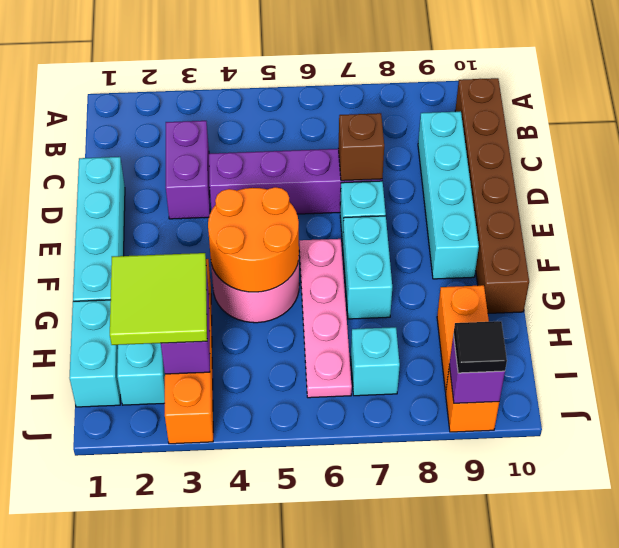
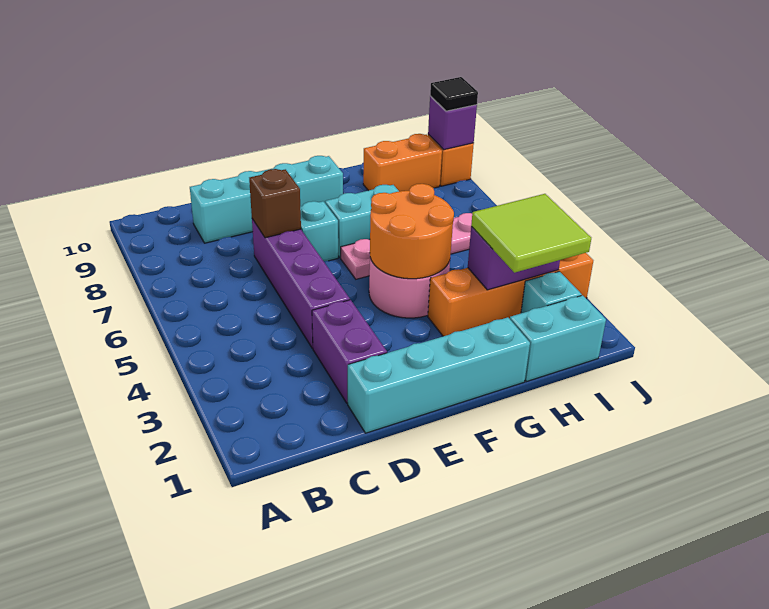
brown brick B10:G10 level 1 -> none
purple brick C3:D3 level 1 -> purple brick D2:D3 level 1
cyan brick I7 level 1 -> none

